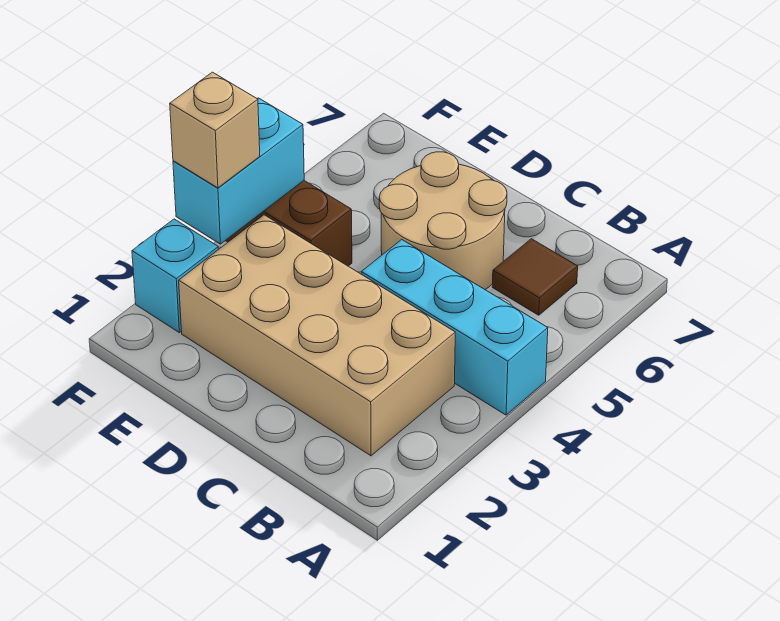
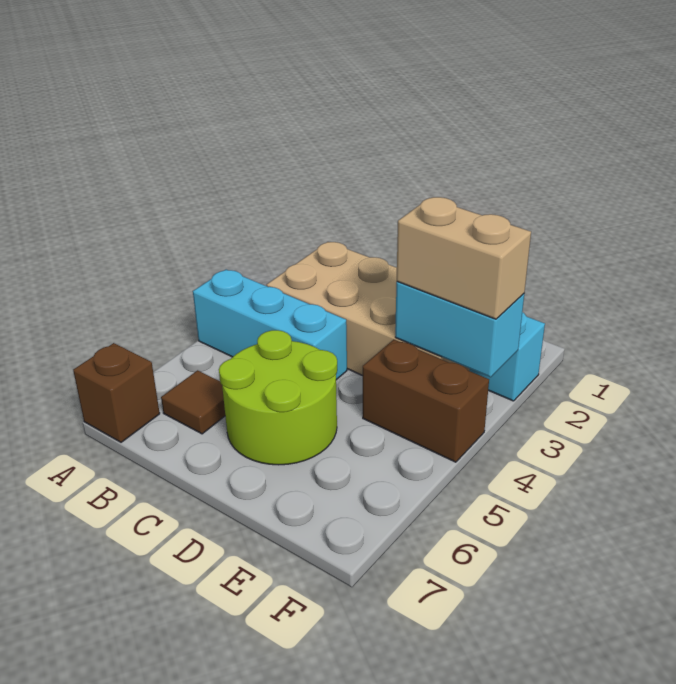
none -> brown brick A7 level 1
tan round brick C5:D6 level 1 -> lime round brick C5:D6 level 1
cyan brick F3:F4 level 2 -> cyan brick E3:F3 level 2
tan brick F3 level 3 -> tan brick E3:F3 level 3

